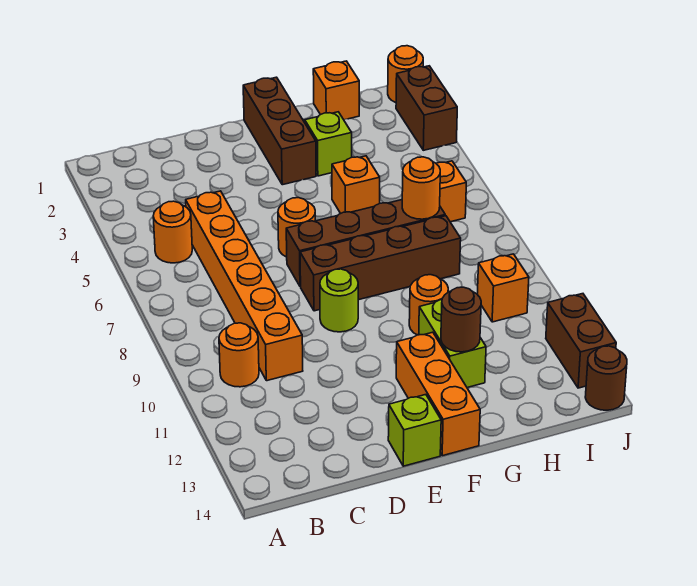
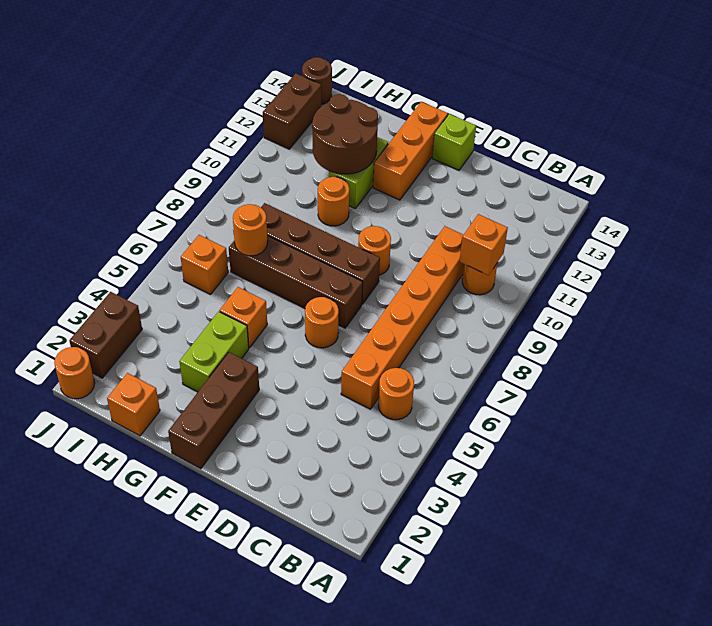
lime round brick E9 level 1 -> orange round brick E9 level 1
lime brick G3 level 1 -> lime brick G3:G4 level 1
brown round brick G12 level 2 -> brown round brick G11:H12 level 2
orange brick I10 level 1 -> orange brick B10 level 2

